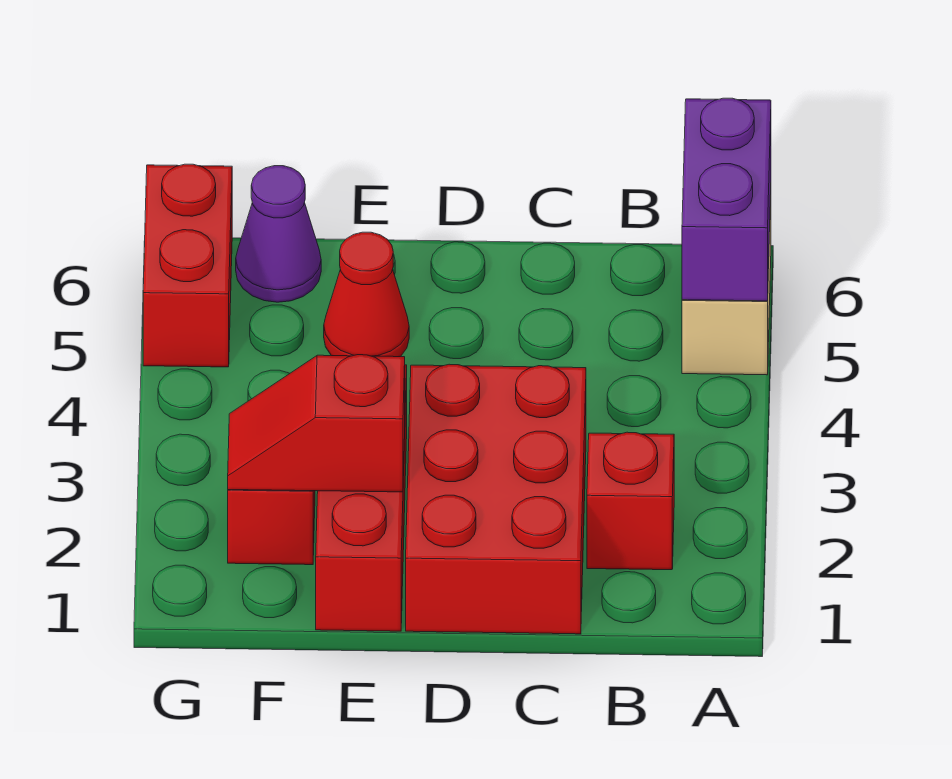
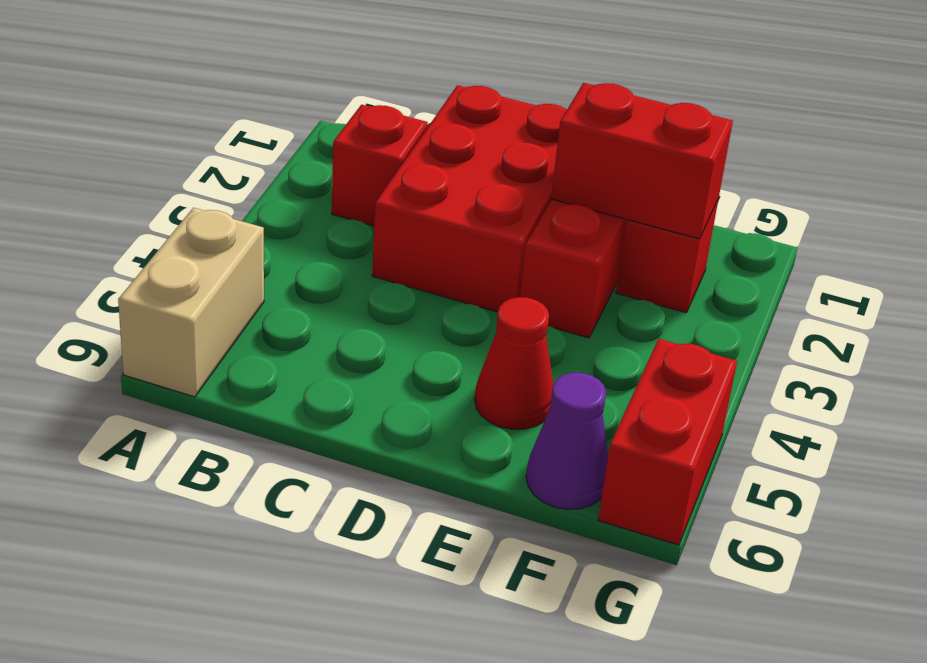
purple brick A5:A6 level 2 -> none
red slope E2:F2 level 2 top E -> red brick E2:F2 level 2

